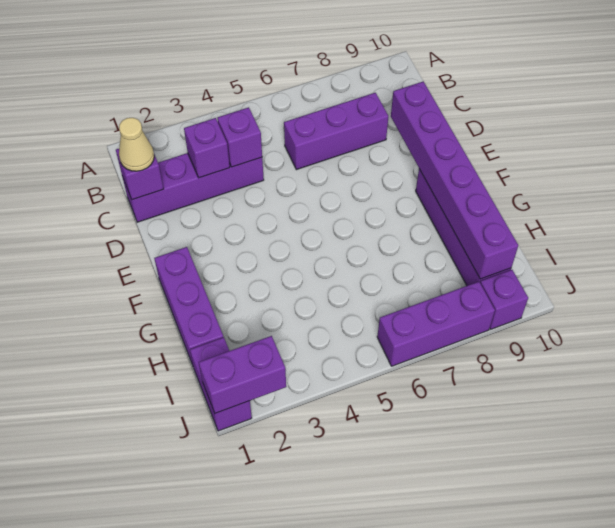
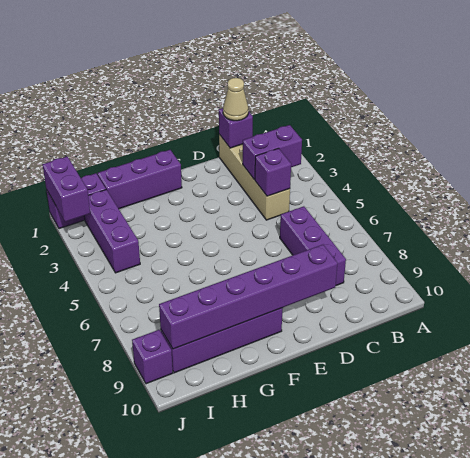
purple brick C1:C4 level 1 -> tan brick C1:C4 level 1
purple brick C3 level 2 -> purple brick B3:C3 level 2
purple brick J6:J8 level 1 -> purple brick I2:I4 level 1

